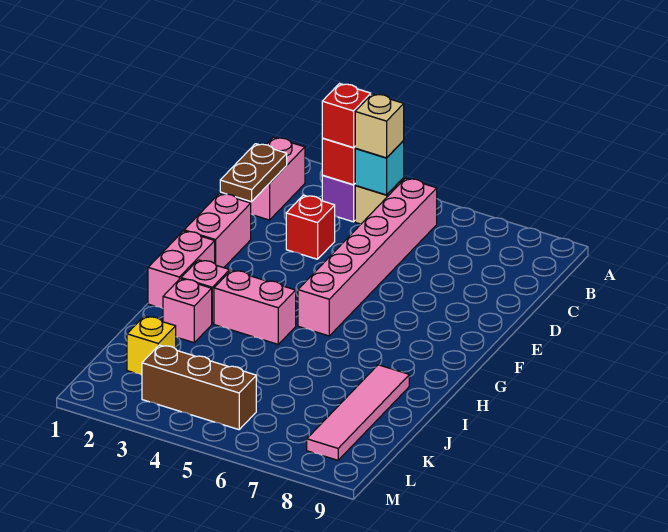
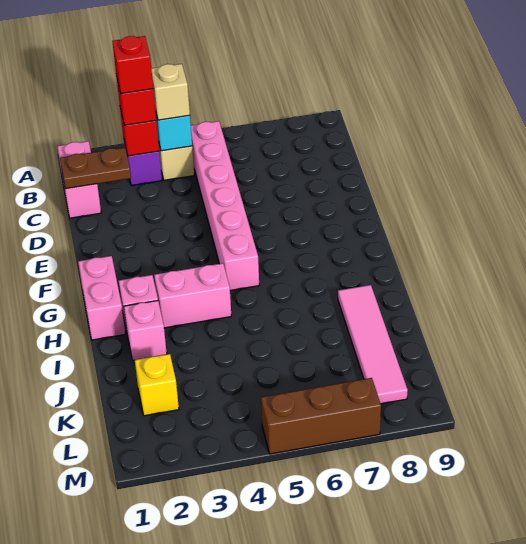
brown plate C1:D1 level 2 -> brown plate C1:C2 level 2
red brick D3 level 1 -> red brick B3 level 4
pink brick E1:F1 level 1 -> none
brown brick L3:L5 level 1 -> brown brick M5:M7 level 1

